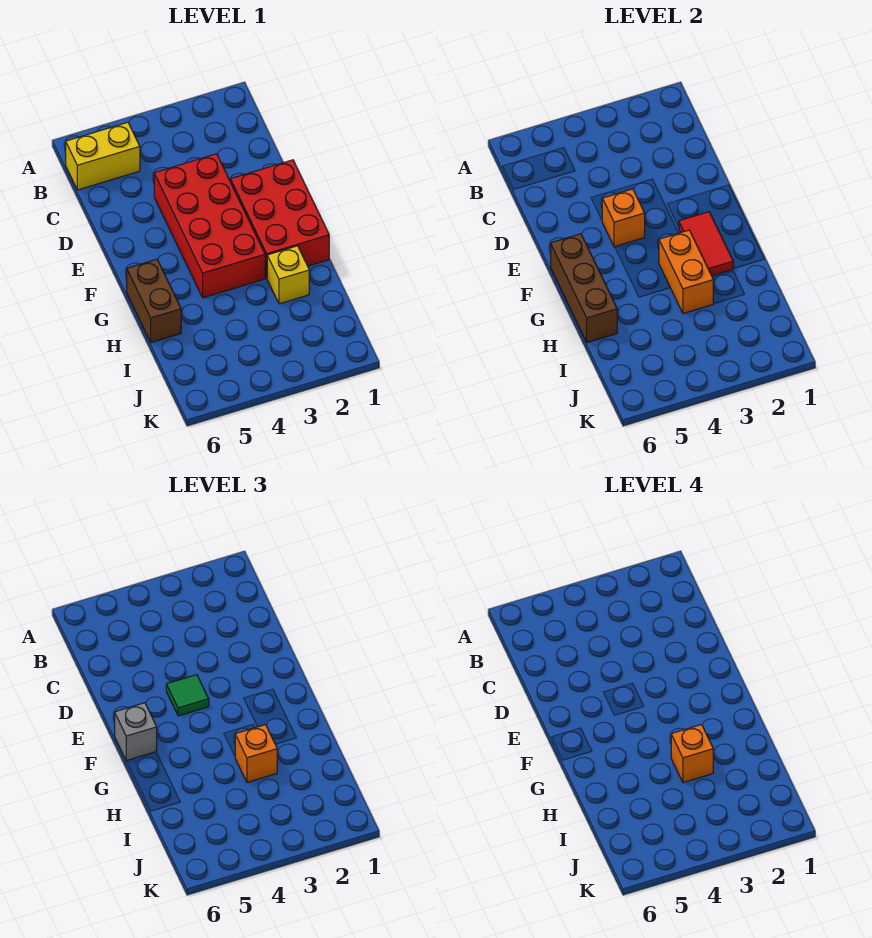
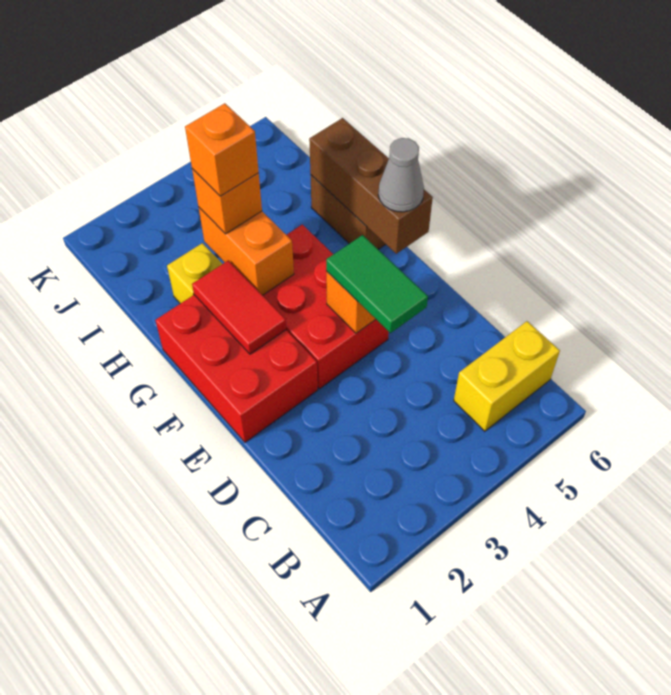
red brick D3:G4 level 1 -> red brick E3:G4 level 1
green tile E4 level 3 -> green tile D4:E4 level 3
grey brick F6 level 3 -> grey cone F6 level 3

